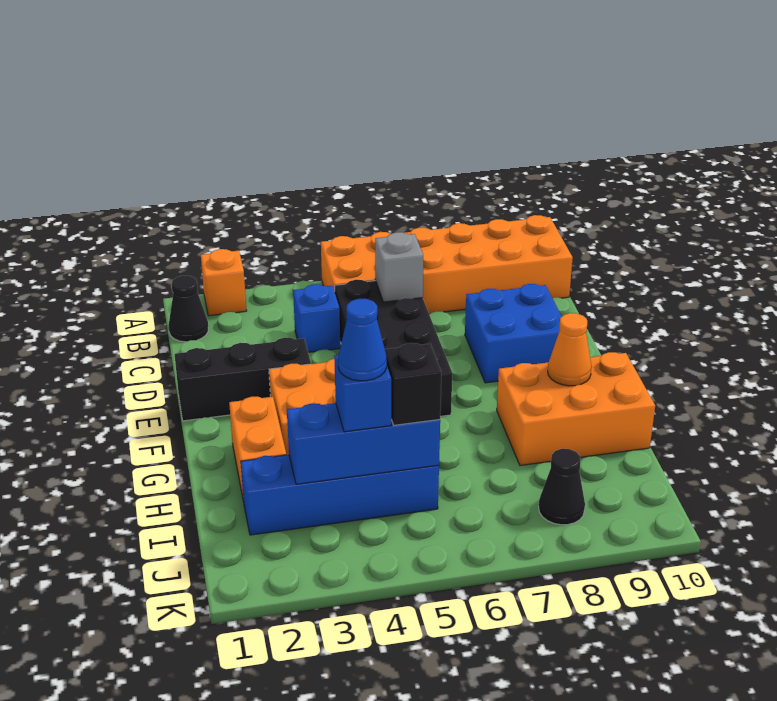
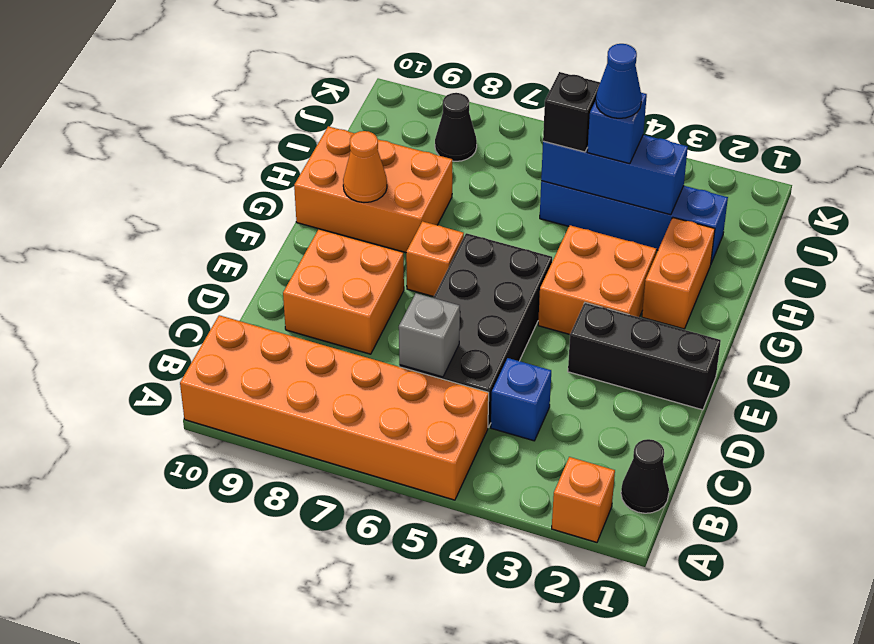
blue brick D8:E9 level 1 -> orange brick D8:E9 level 1
none -> orange brick F7 level 1

